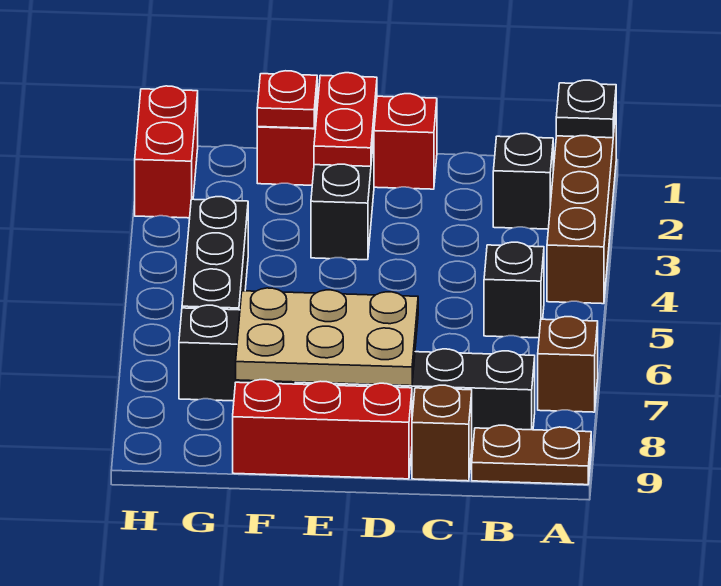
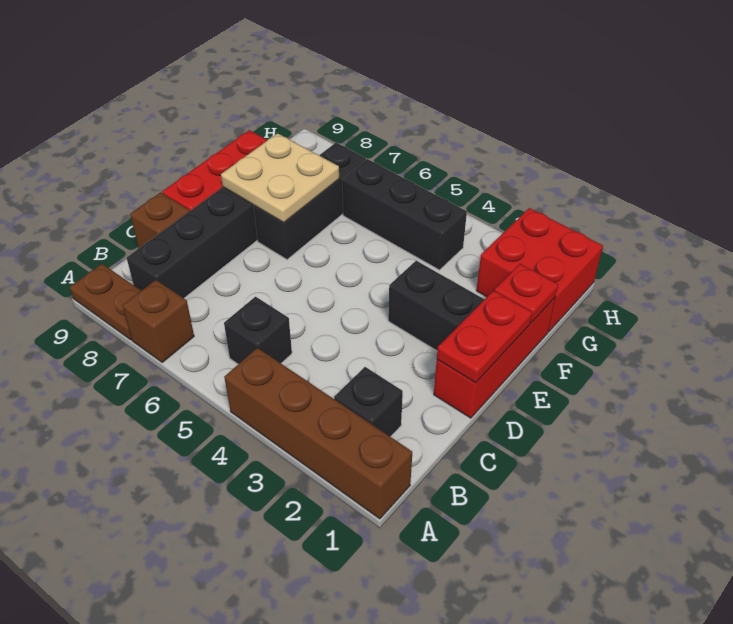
black plate A1 level 2 -> none
brown plate A9:B9 level 1 -> brown plate A8:A9 level 1
tan plate D7:F8 level 2 -> tan plate E7:F8 level 2
red plate E1:E2 level 2 -> red plate D1:E1 level 2
red brick H1:H2 level 1 -> red brick G1:H2 level 1

